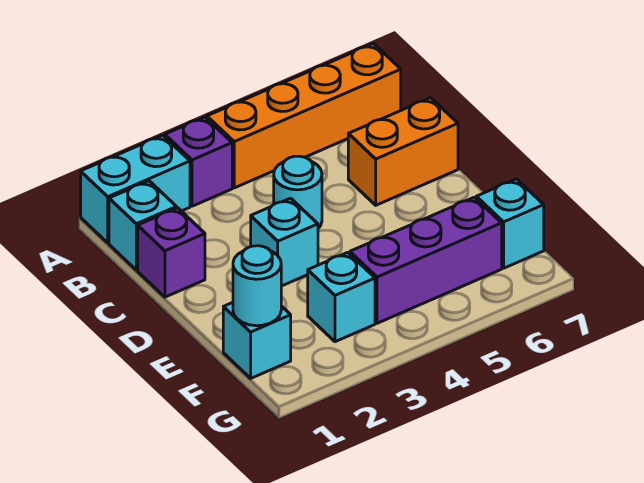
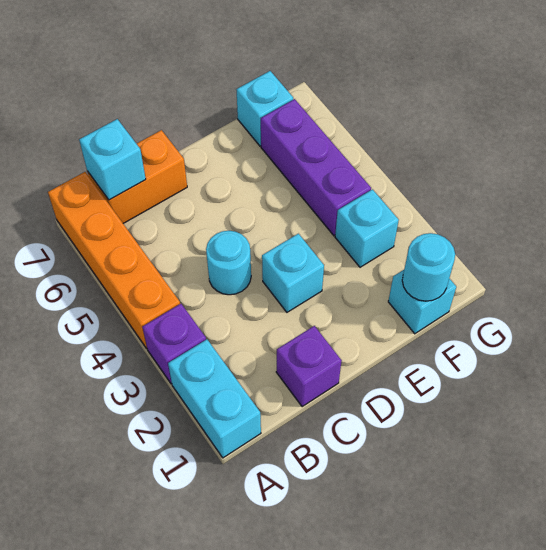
cyan brick B1 level 1 -> cyan brick B7 level 2
orange brick C6:C7 level 1 -> orange brick B7:C7 level 1

